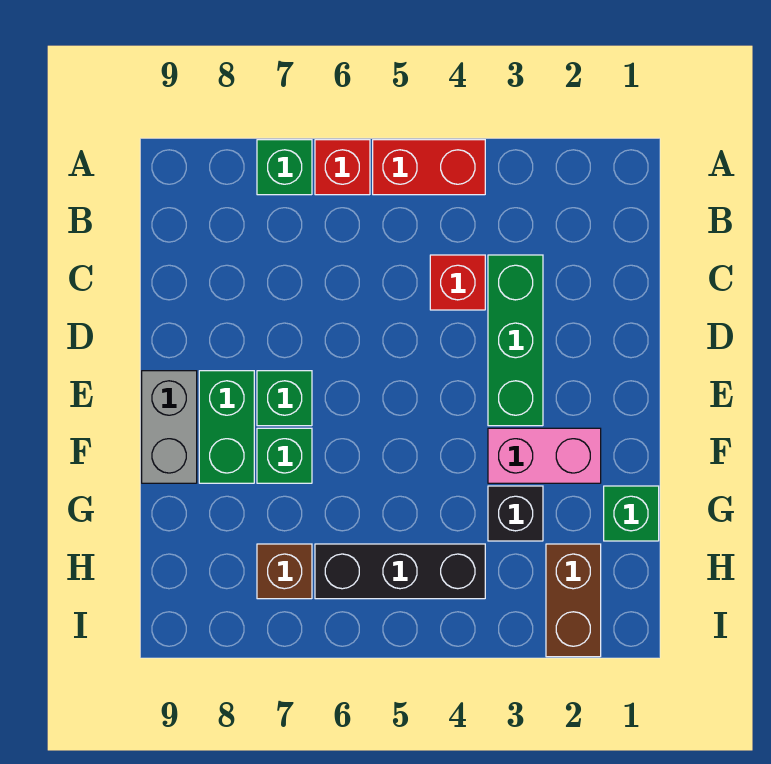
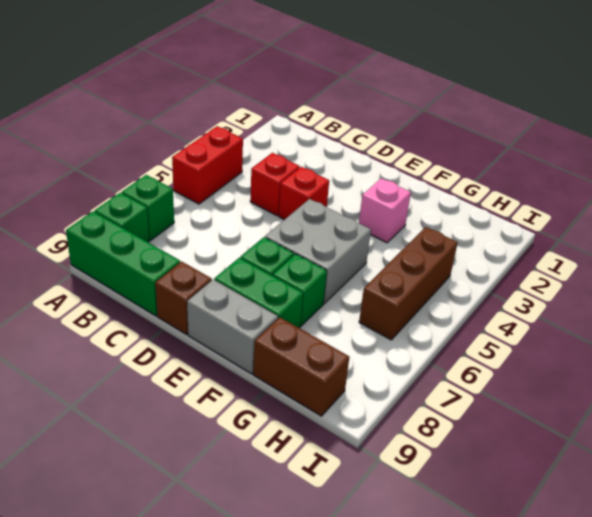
red brick A6 level 1 -> red brick D4 level 1
green brick C3:E3 level 1 -> green brick A9:C9 level 1
none -> grey brick E5:F6 level 1
pink brick F2:F3 level 1 -> pink brick F3 level 1
green brick G1 level 1 -> green brick A8 level 1
black brick G3 level 1 -> none
brown brick H2:I2 level 1 -> brown brick G9:H9 level 1
black brick H4:H6 level 1 -> brown brick H4:H6 level 1
brown brick H7 level 1 -> brown brick D9 level 1

